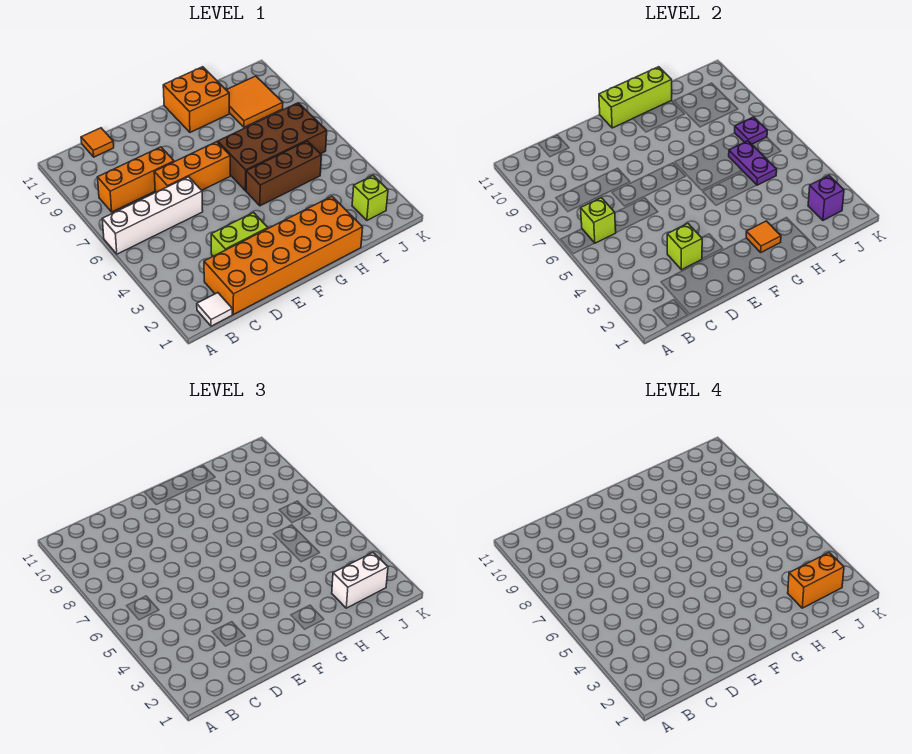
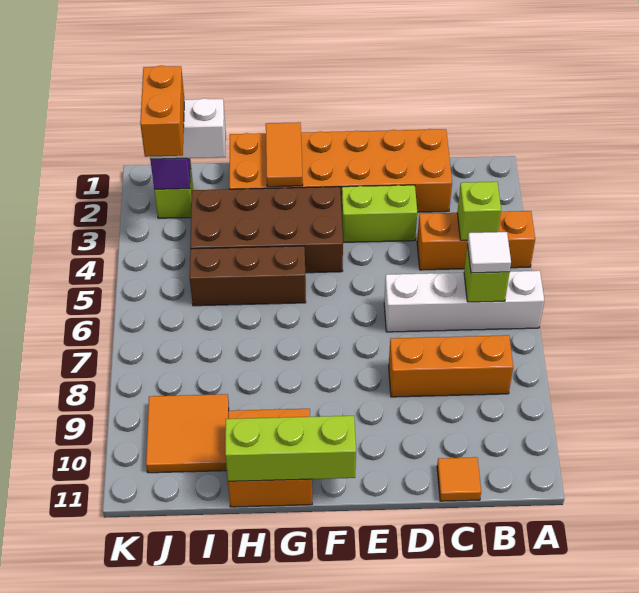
white tile B1 level 1 -> white tile B6 level 3
lime brick D3 level 2 -> lime brick B4 level 2
orange brick D7:F7 level 1 -> orange brick A4:C4 level 1
orange tile G2 level 2 -> orange tile G1:G2 level 2
brown brick G6:J7 level 1 -> brown brick F3:I4 level 1
orange brick I2:J2 level 4 -> orange brick J2:J3 level 4
purple plate I5:I6 level 2 -> none
purple plate J7 level 2 -> none

